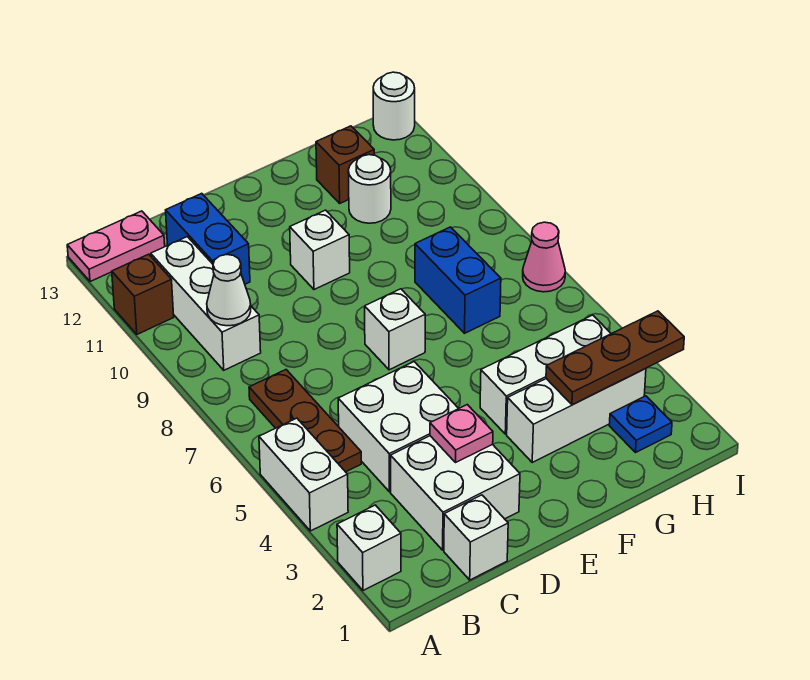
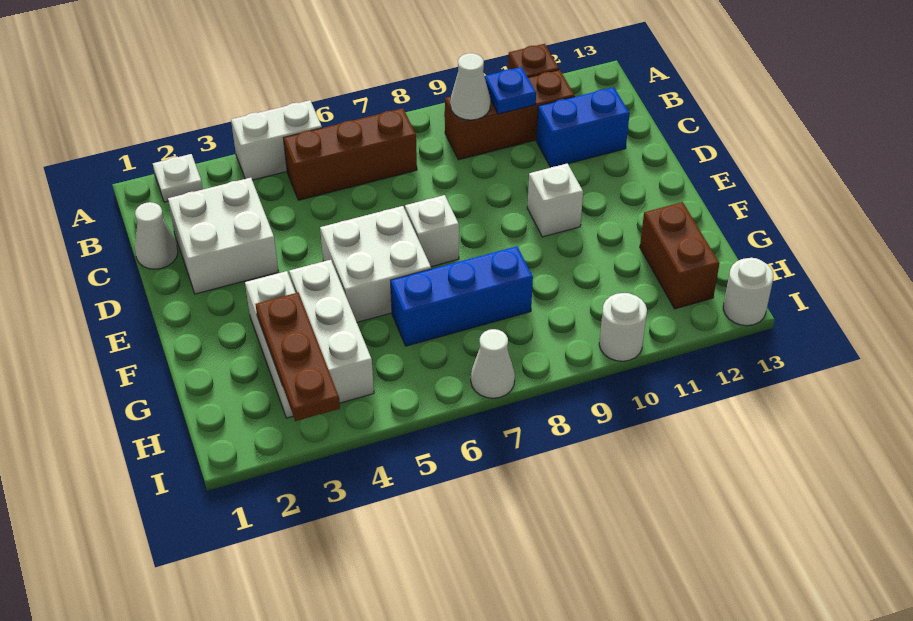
white brick A2 level 1 -> white plate A2 level 1
pink plate A13:B13 level 1 -> none
brown plate B5:B7 level 1 -> brown brick B5:B7 level 1
white brick B9:B11 level 1 -> brown brick B9:B11 level 1
white brick C1 level 1 -> white cone C1 level 1
white brick C4:D5 level 1 -> white brick E5:F6 level 1
pink plate D3 level 2 -> none
blue brick G7:G8 level 1 -> blue brick G6:G8 level 1
white round brick G11 level 1 -> white round brick I10 level 1
brown brick G12 level 1 -> brown brick G12:H12 level 1
blue plate H2 level 1 -> blue plate B10 level 2
pink cone I7 level 1 -> white cone I7 level 1

